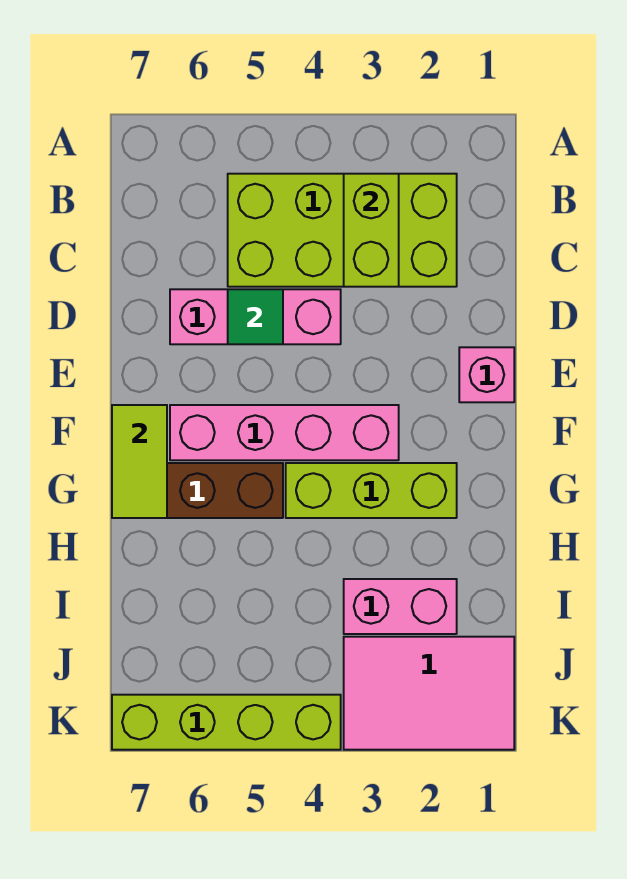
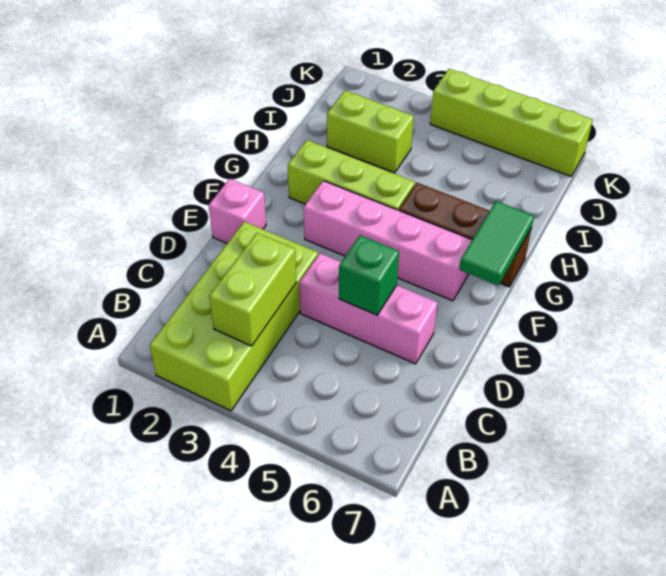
lime brick B2:C5 level 1 -> lime brick A2:D3 level 1
green tile D5 level 2 -> green brick D5 level 2
lime tile F7:G7 level 2 -> green tile F7:G7 level 2
pink brick I2:I3 level 1 -> lime brick I2:I3 level 1
pink tile J1:K3 level 1 -> none

